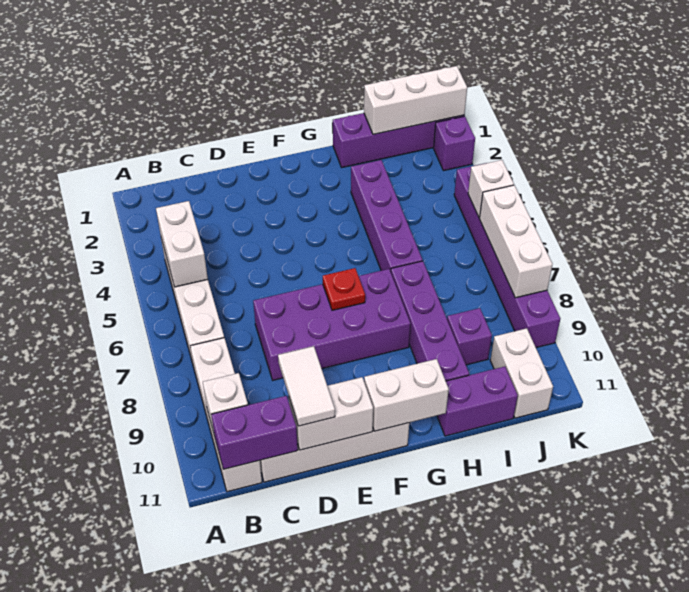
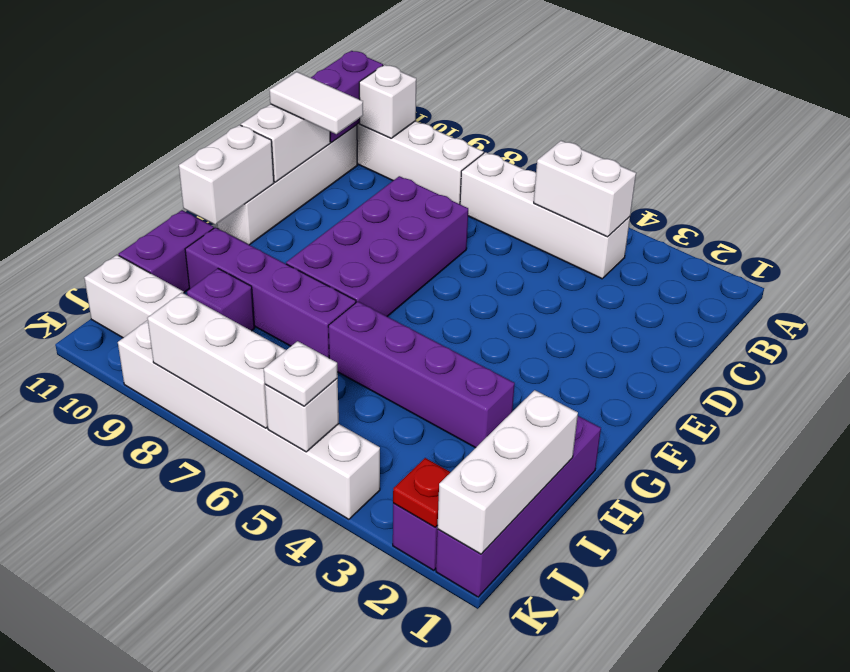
red plate F7 level 2 -> red plate K2 level 2
purple brick K4:K9 level 1 -> white brick K4:K9 level 1
none -> white plate K5 level 3

